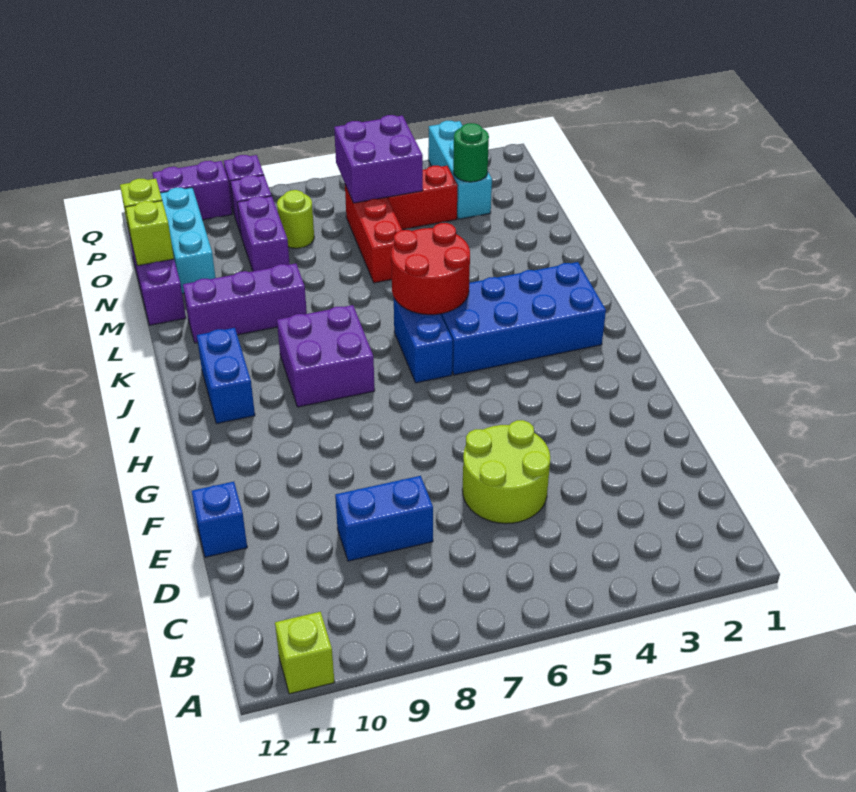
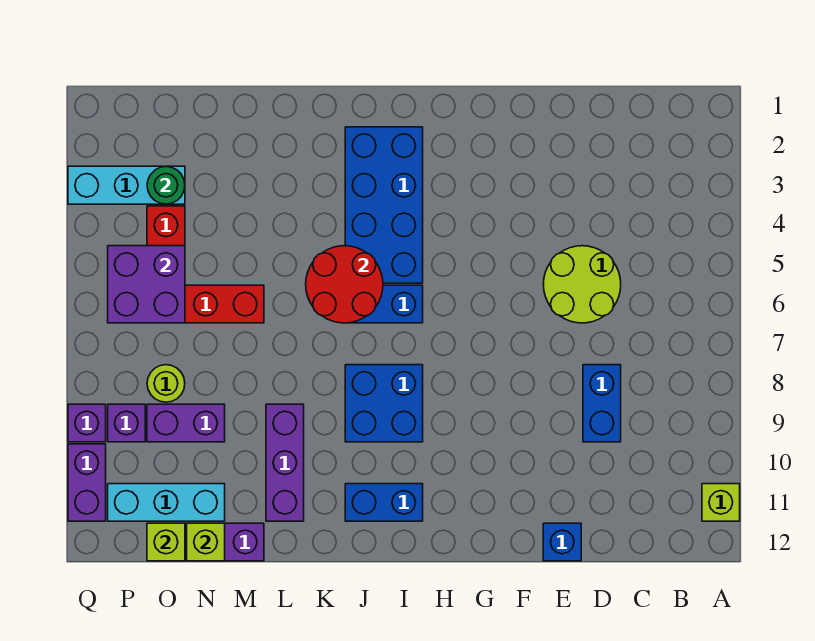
purple brick I8:J9 level 1 -> blue brick I8:J9 level 1

